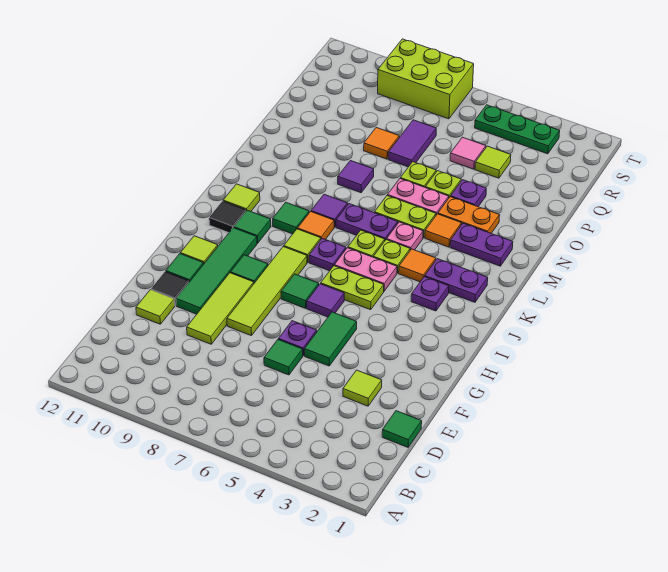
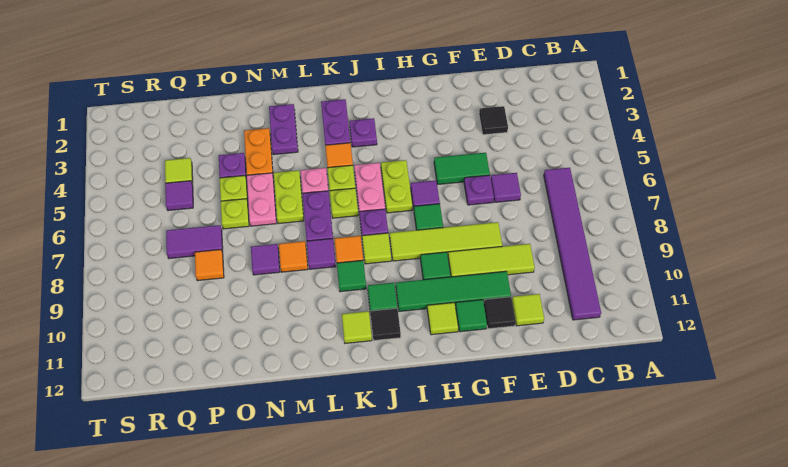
none -> purple tile C6:C11 level 1
green tile D1 level 1 -> none
lime tile E3 level 1 -> black tile E3 level 1
green tile E6 level 1 -> purple tile E6 level 1
orange tile M4 level 1 -> orange tile M8 level 1
pink tile Q5 level 1 -> purple tile Q5 level 1
green plate S3:S5 level 1 -> none
lime brick S7:T9 level 1 -> none

